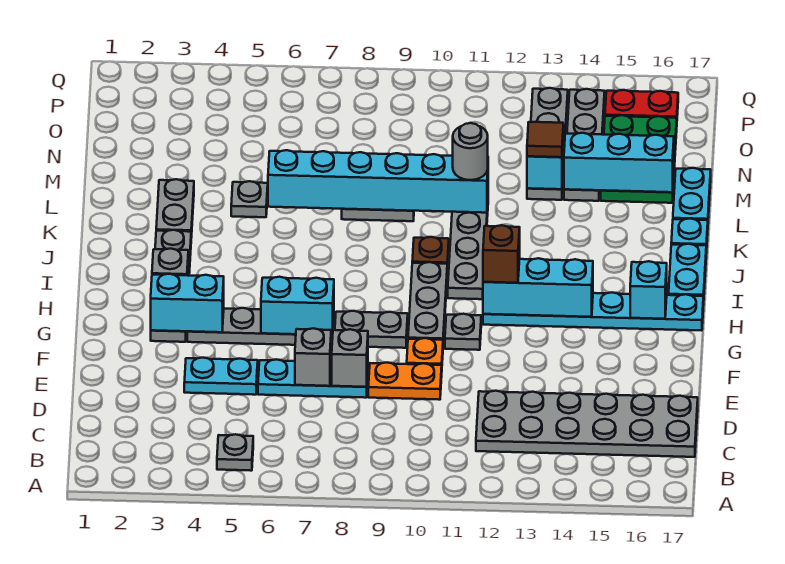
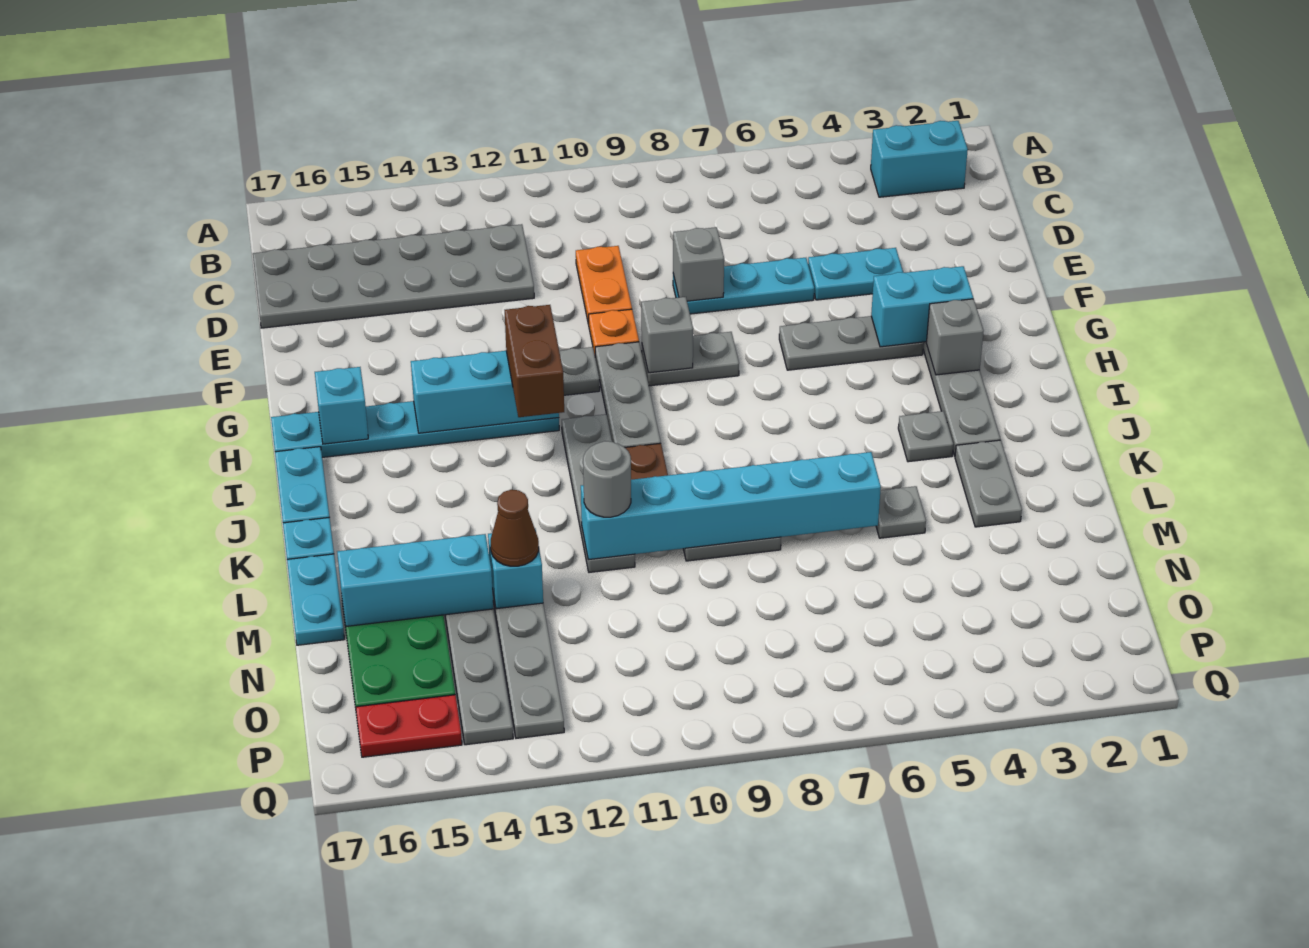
grey plate B5 level 1 -> grey plate J4 level 1
grey brick E7 level 2 -> grey brick G9 level 2
orange plate E9:E10 level 1 -> orange plate D10:E10 level 1
cyan brick G6:G7 level 2 -> cyan brick B2:B3 level 1
brown brick H12 level 3 -> brown brick H12:I12 level 3
brown tile M13 level 3 -> brown cone M13 level 3

